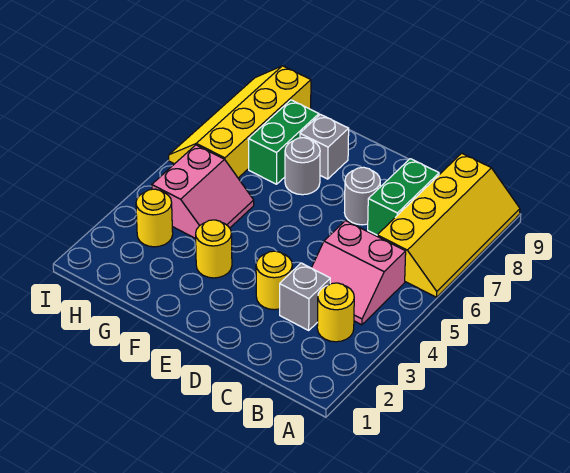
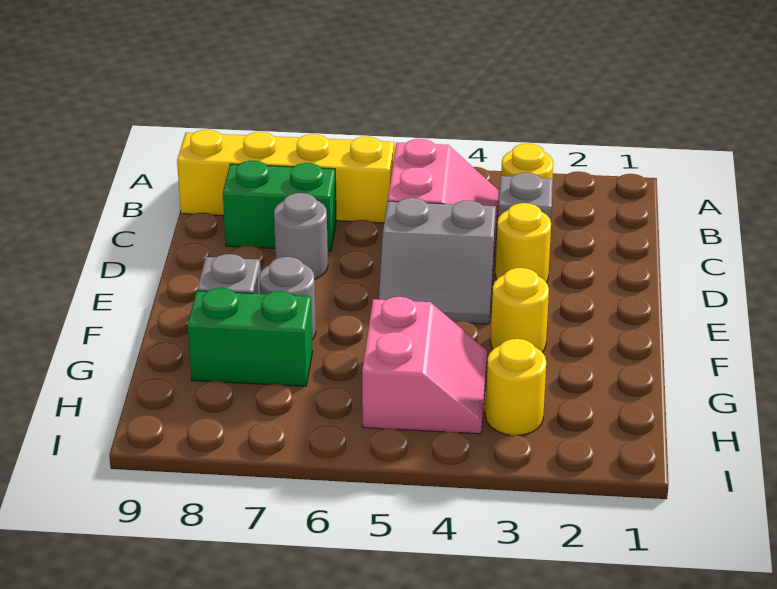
none -> grey slope D4:E5 level 1 top D
pink slope G4:H5 level 1 top H -> pink slope G4:H5 level 1 top 5
yellow slope H6:I9 level 1 top H -> none

